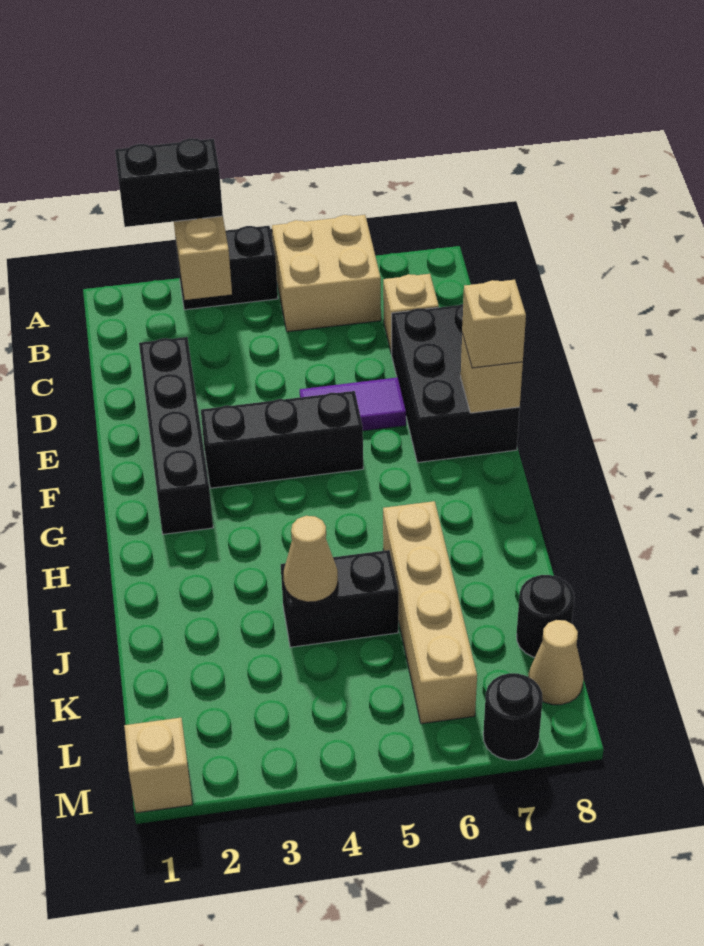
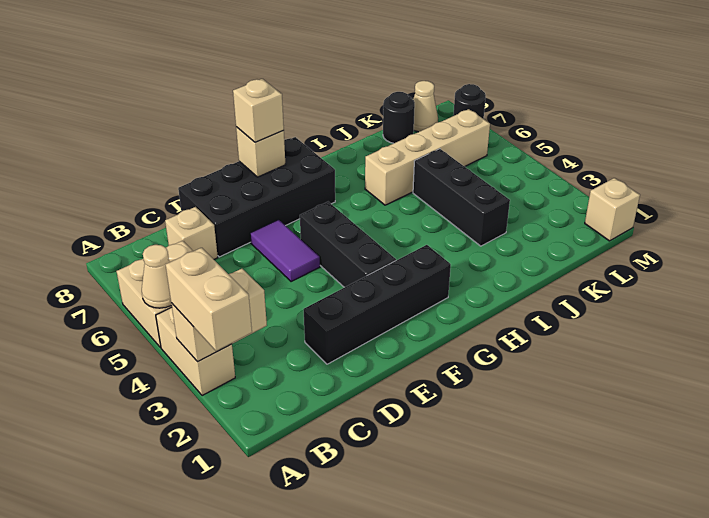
black brick A2:A3 level 3 -> tan brick A2:A3 level 3
black brick A3:A4 level 1 -> tan brick A3:A4 level 1
black brick D7:F8 level 1 -> black brick D7:G8 level 1
black brick J4:J5 level 1 -> black brick J3:J5 level 1
tan cone J4 level 2 -> tan cone A5 level 2

